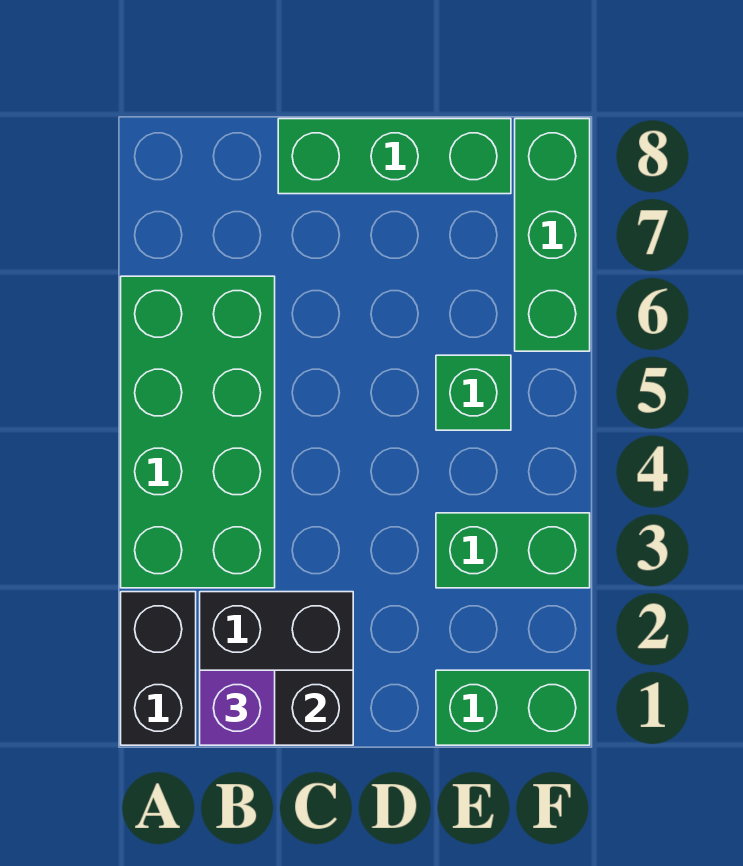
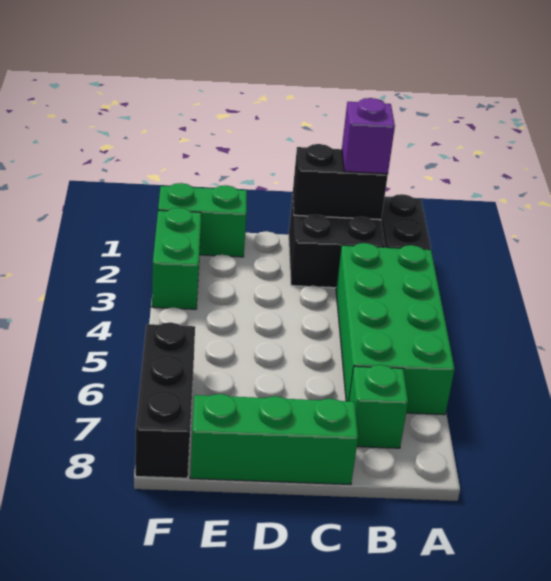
green brick E3:F3 level 1 -> green brick F2:F3 level 1
green brick E5 level 1 -> green brick B7 level 1
green brick F6:F8 level 1 -> black brick F6:F8 level 1

